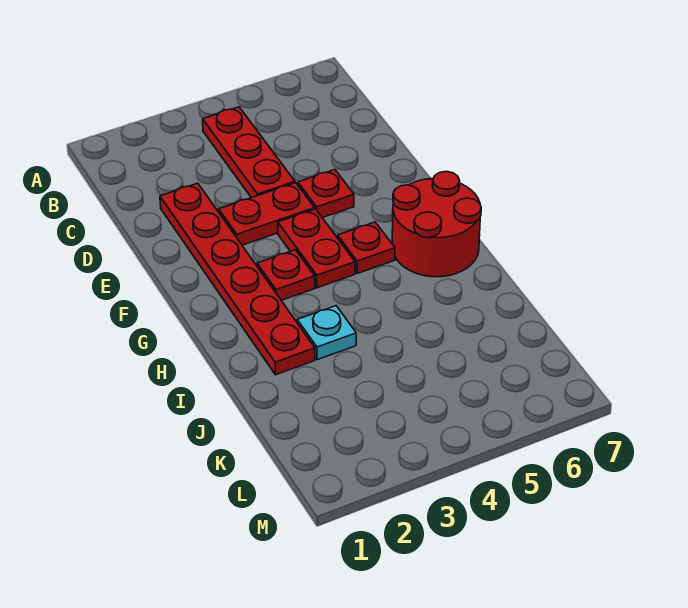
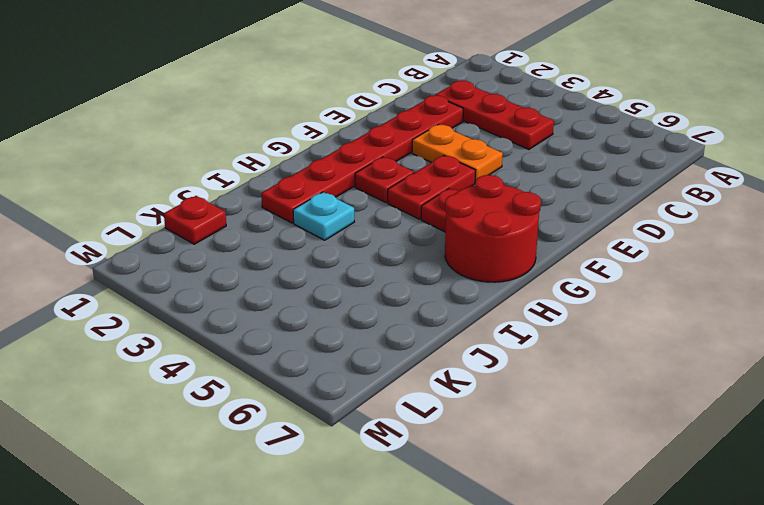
red plate B4:D4 level 1 -> red plate C2:C4 level 1
red plate E3:E4 level 1 -> orange plate E3:E4 level 1
red plate E5 level 1 -> red plate K1 level 1

